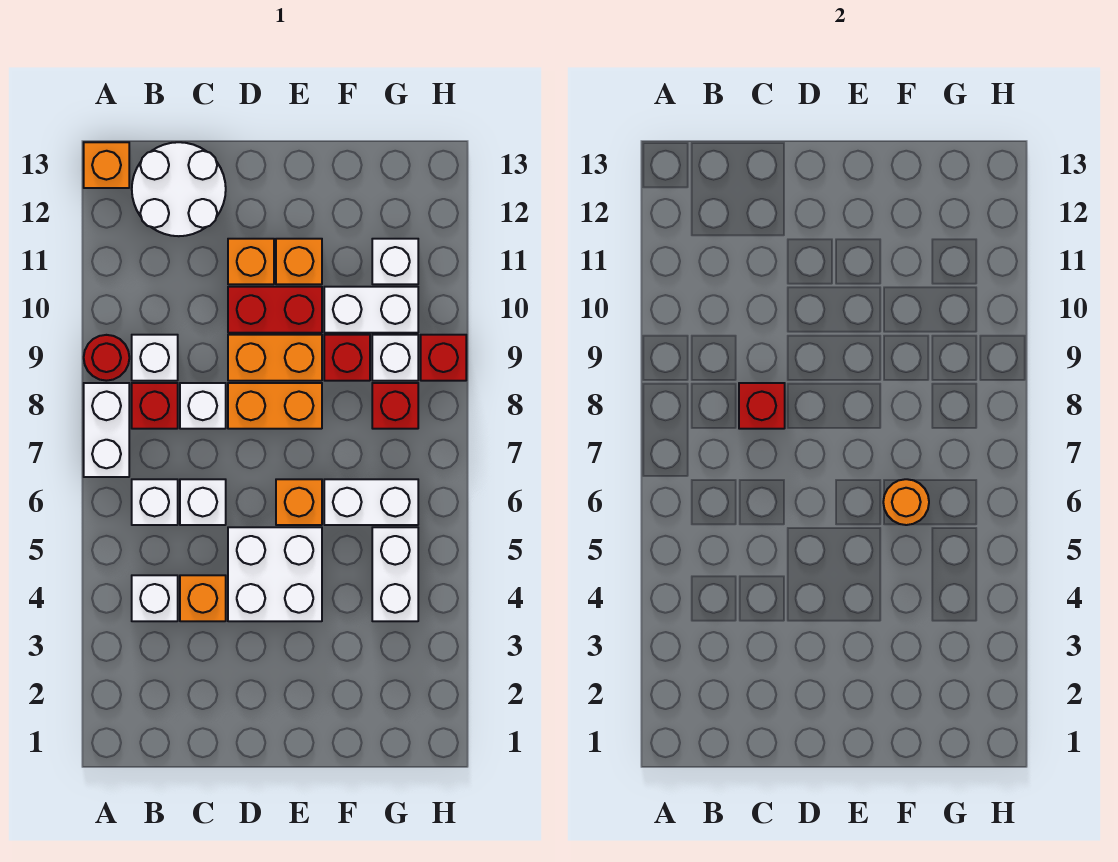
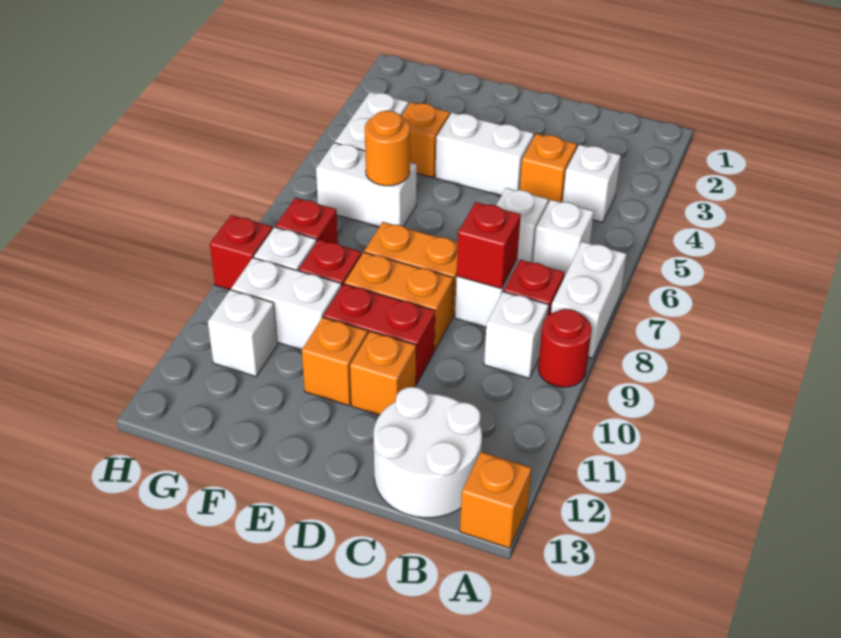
white brick D4:E5 level 1 -> white brick D4:E4 level 1
orange brick E6 level 1 -> orange brick F4 level 1

